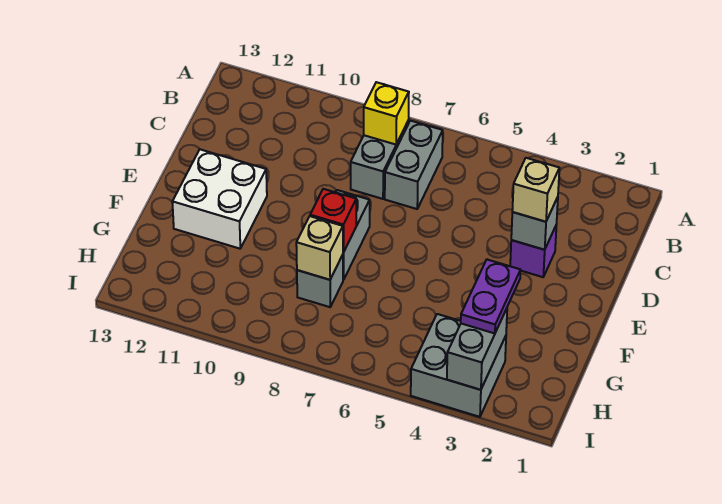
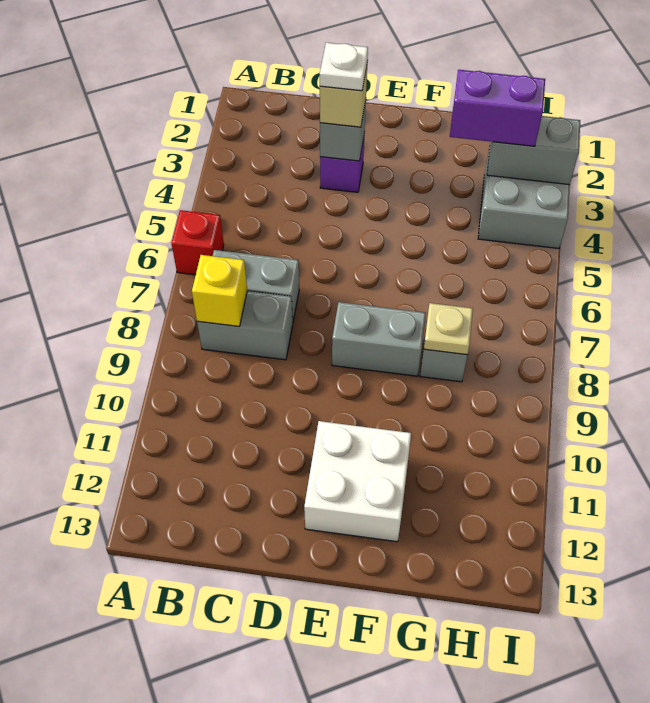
none -> white plate D3 level 4
red brick F8 level 2 -> red brick A6 level 1
purple plate G3:H3 level 3 -> purple brick G3:H3 level 3
tan brick G8 level 2 -> tan plate G8 level 2

